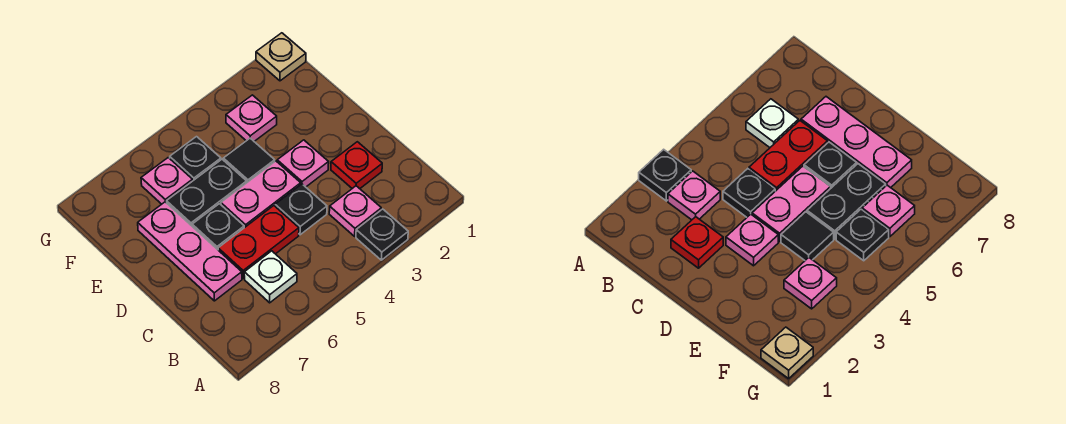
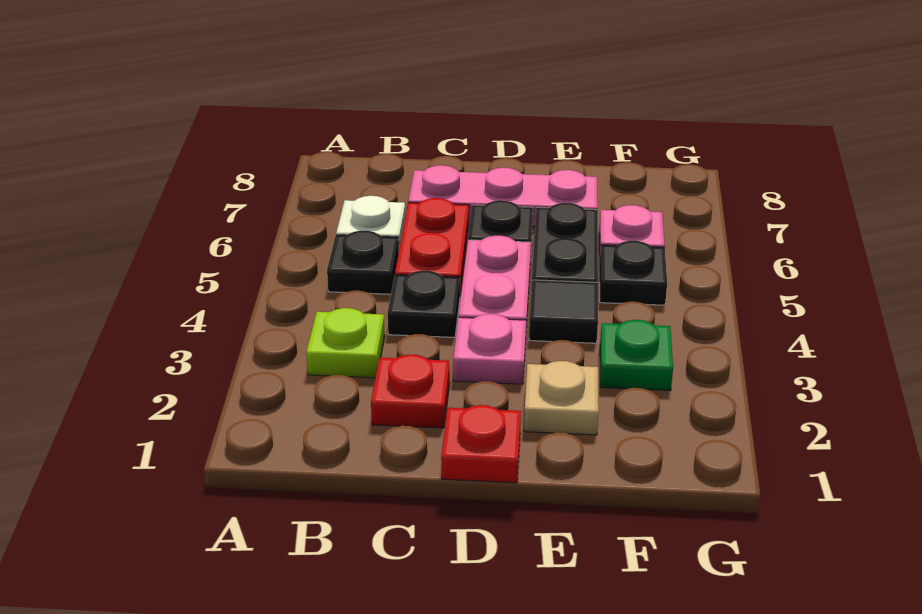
black plate A3 level 1 -> black plate B5 level 1
pink plate B3 level 1 -> lime plate B3 level 1
none -> red plate D1 level 1
pink plate F3 level 1 -> green plate F3 level 1
tan plate G1 level 1 -> tan plate E2 level 1

